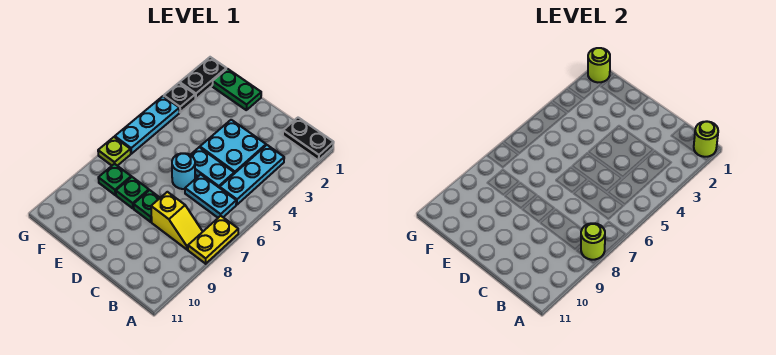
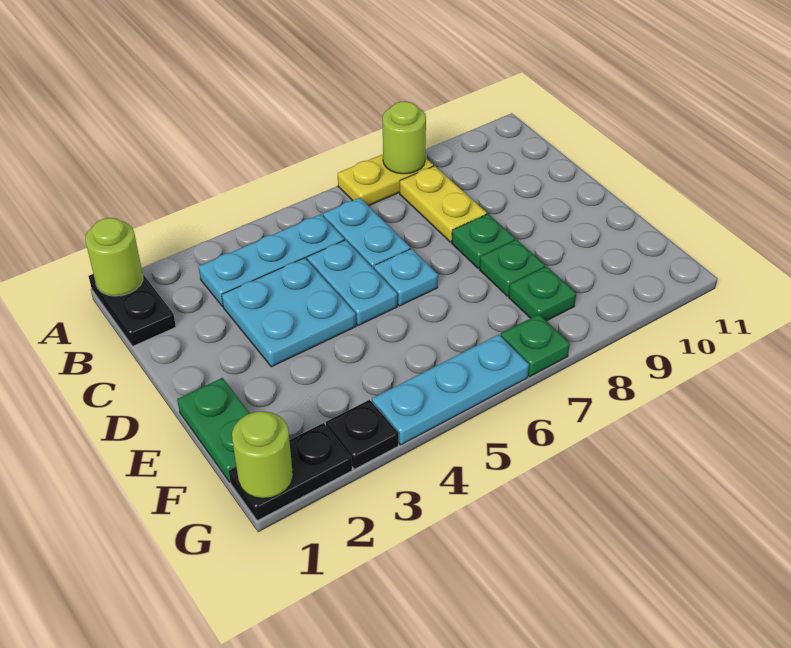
yellow slope B8:C8 level 1 top C -> yellow plate B8:C8 level 1
cyan round brick D6 level 1 -> cyan plate D6 level 1
lime plate G7 level 1 -> green plate G7 level 1

